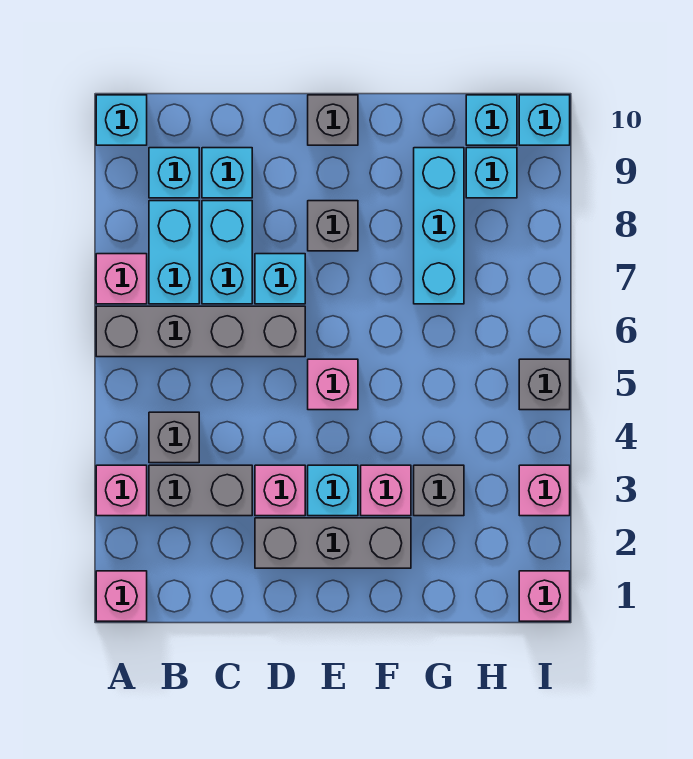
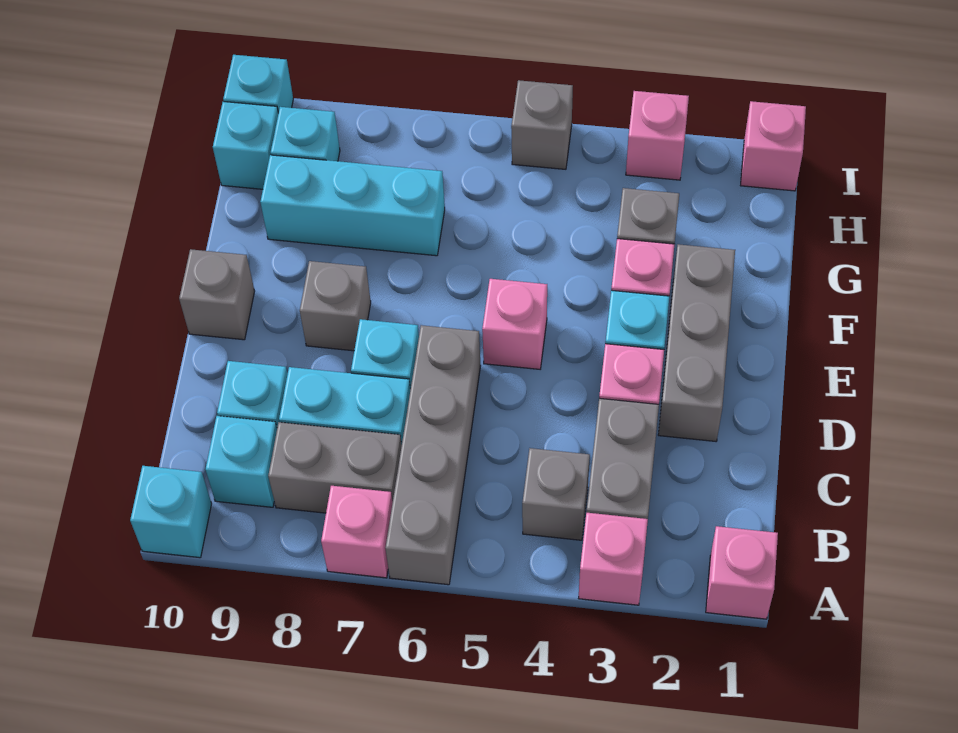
cyan brick B7:B8 level 1 -> grey brick B7:B8 level 1

